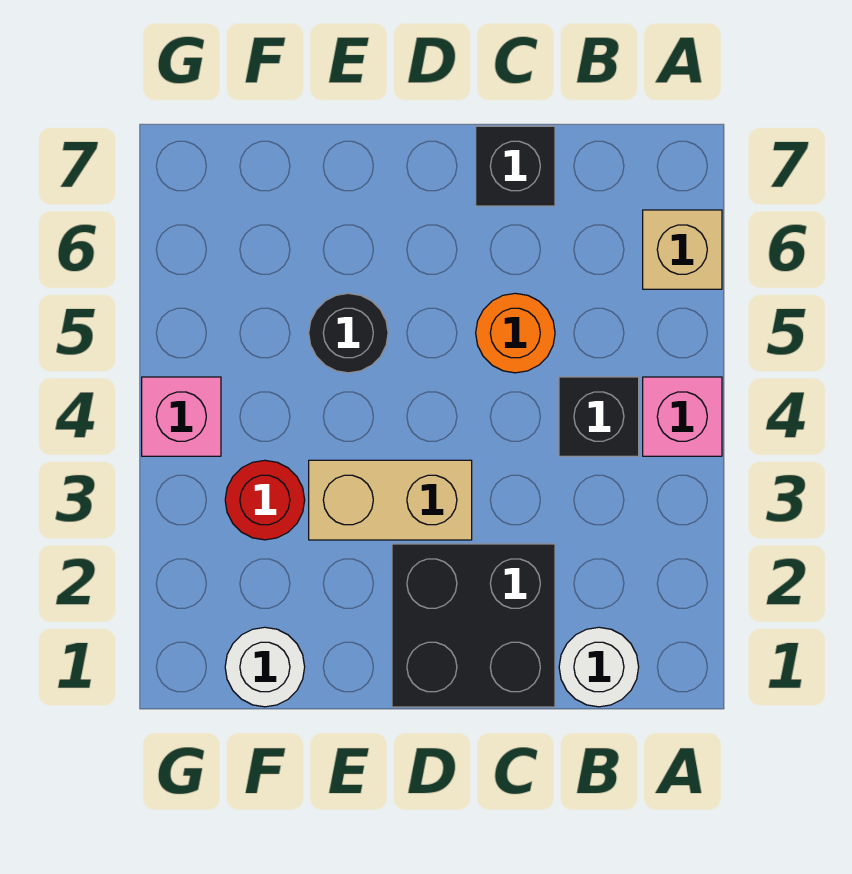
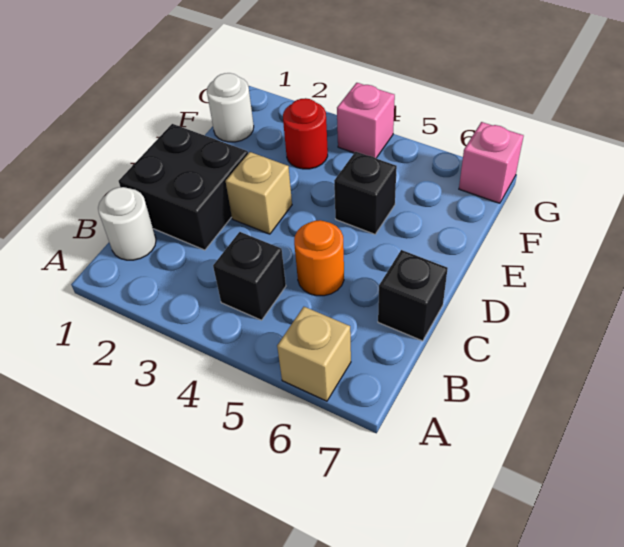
pink brick A4 level 1 -> pink brick G7 level 1
tan brick D3:E3 level 1 -> tan brick D3 level 1
black round brick E5 level 1 -> black brick E5 level 1

